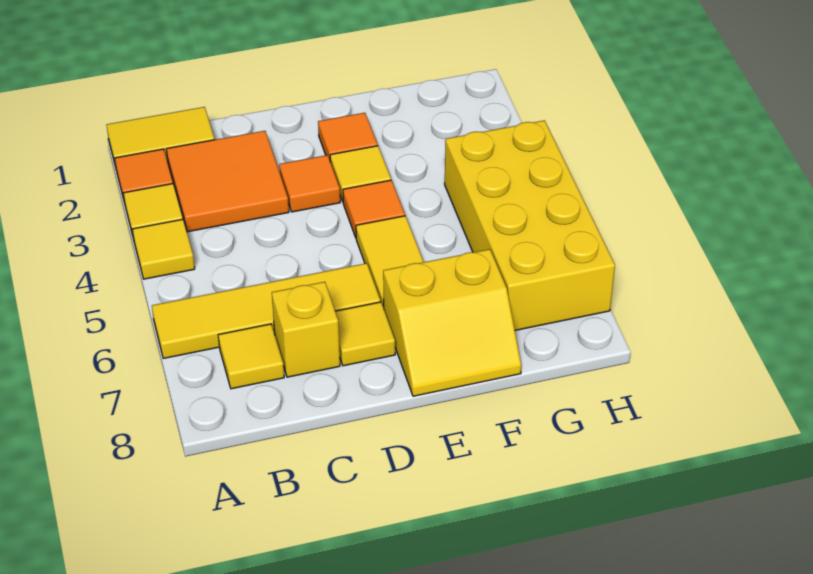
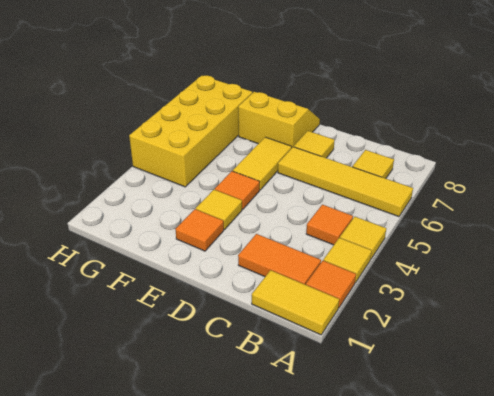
orange tile B2:C3 level 1 -> orange tile B2:C2 level 1
yellow brick C7 level 1 -> none
orange tile D3 level 1 -> orange tile B4 level 1

